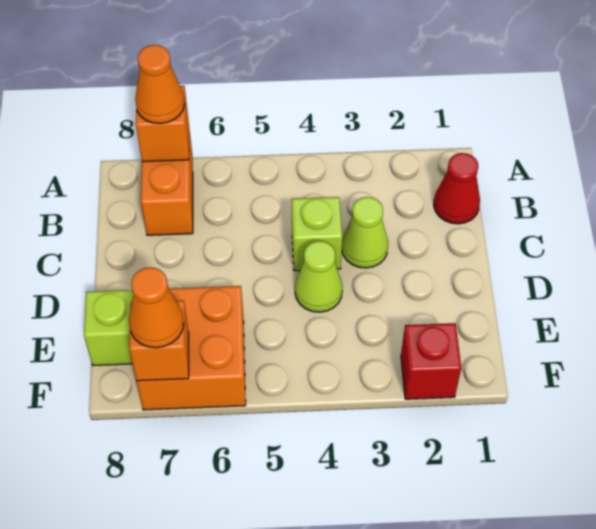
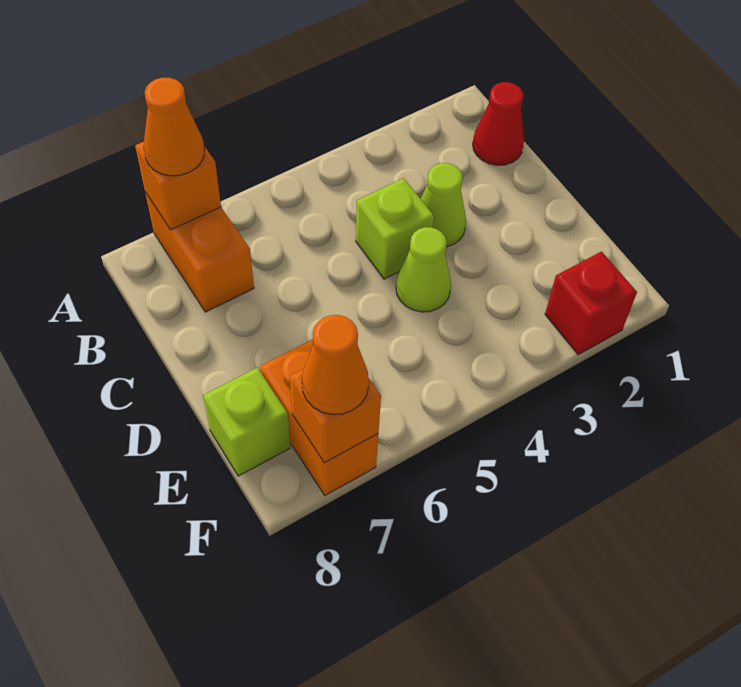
orange brick E6:F7 level 1 -> orange brick E7:F7 level 1

